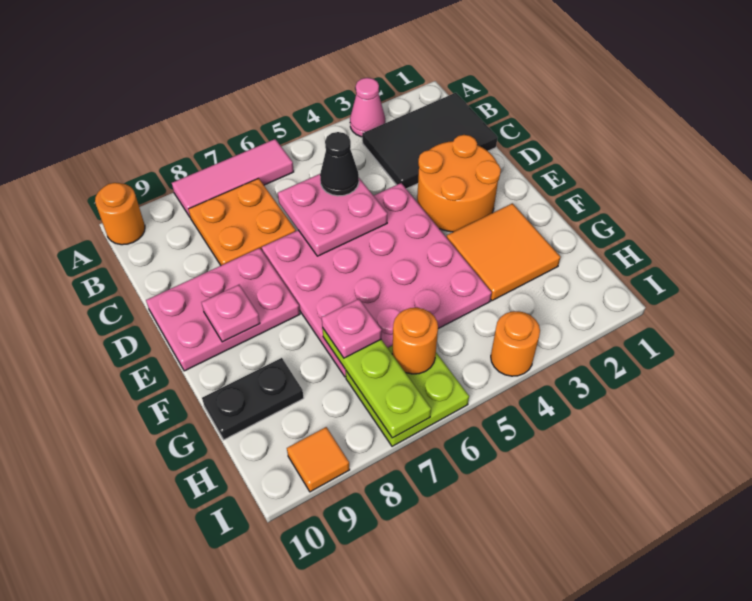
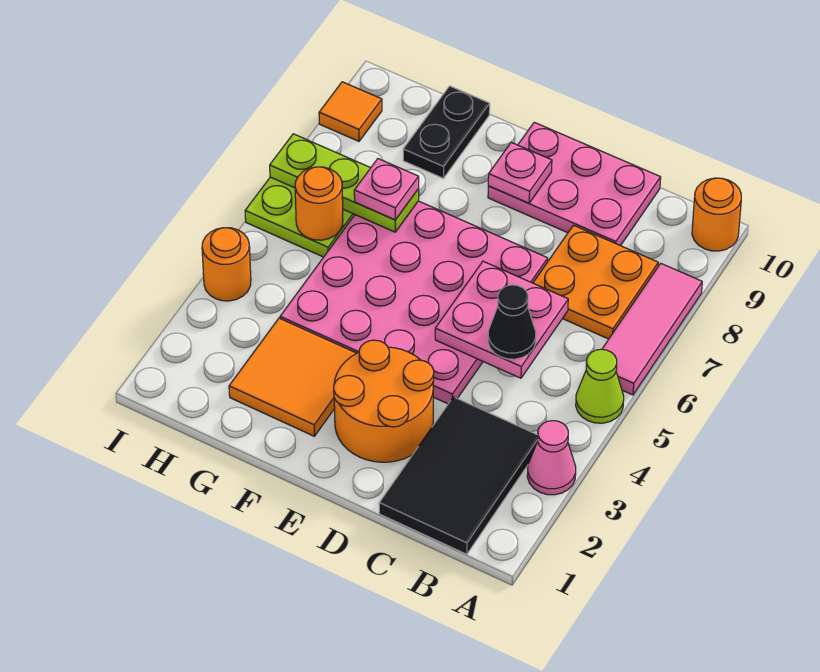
none -> lime cone A5 level 1
pink plate D8:E10 level 1 -> pink plate C9:E10 level 1

